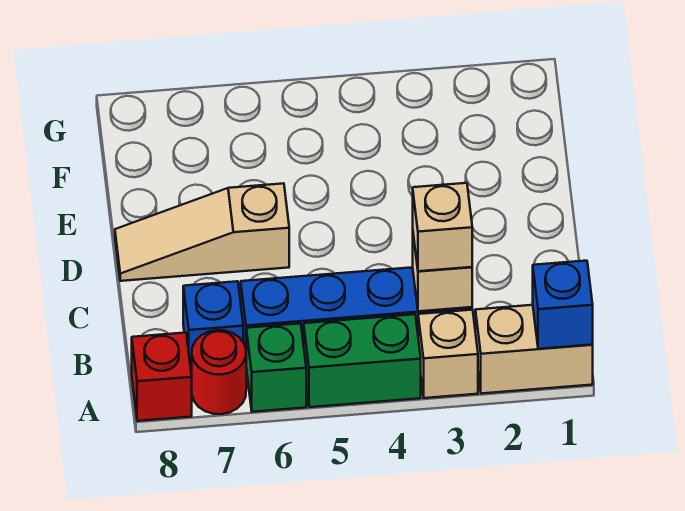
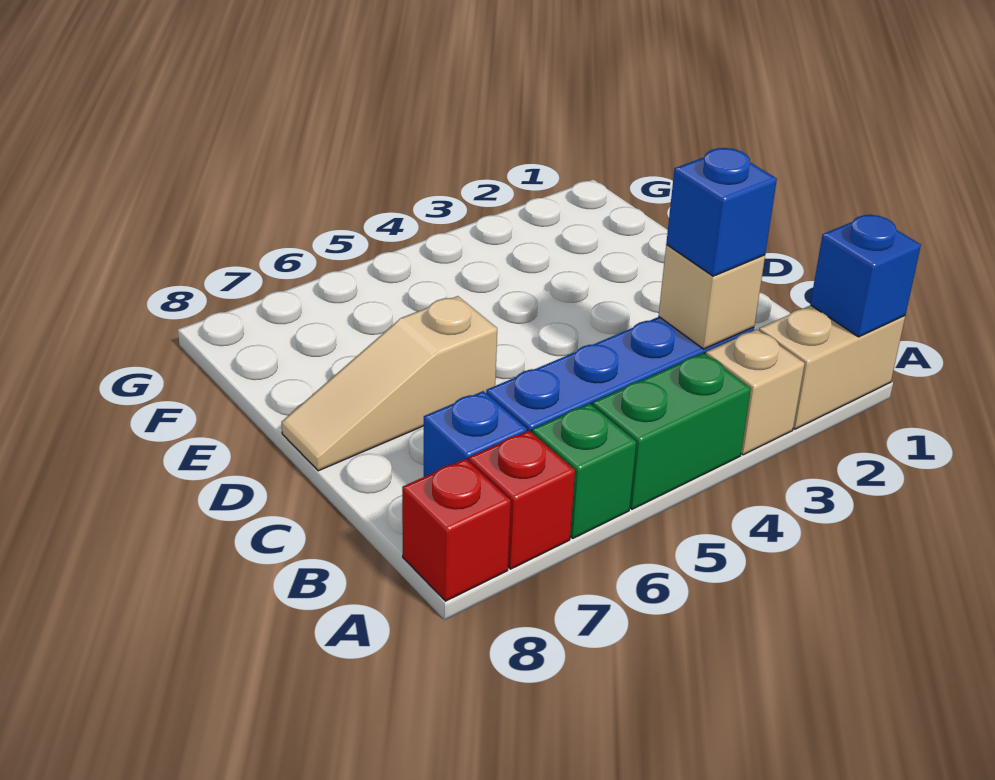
red round brick A7 level 1 -> red brick A7 level 1
tan brick B3 level 3 -> blue brick B3 level 3

